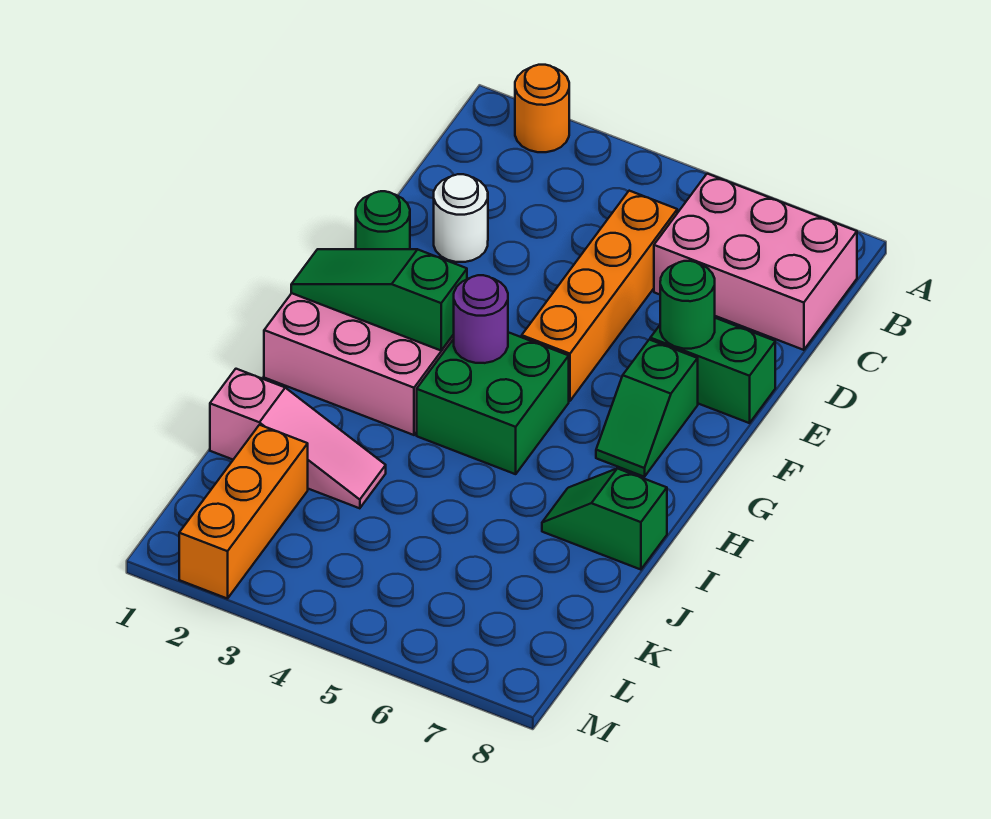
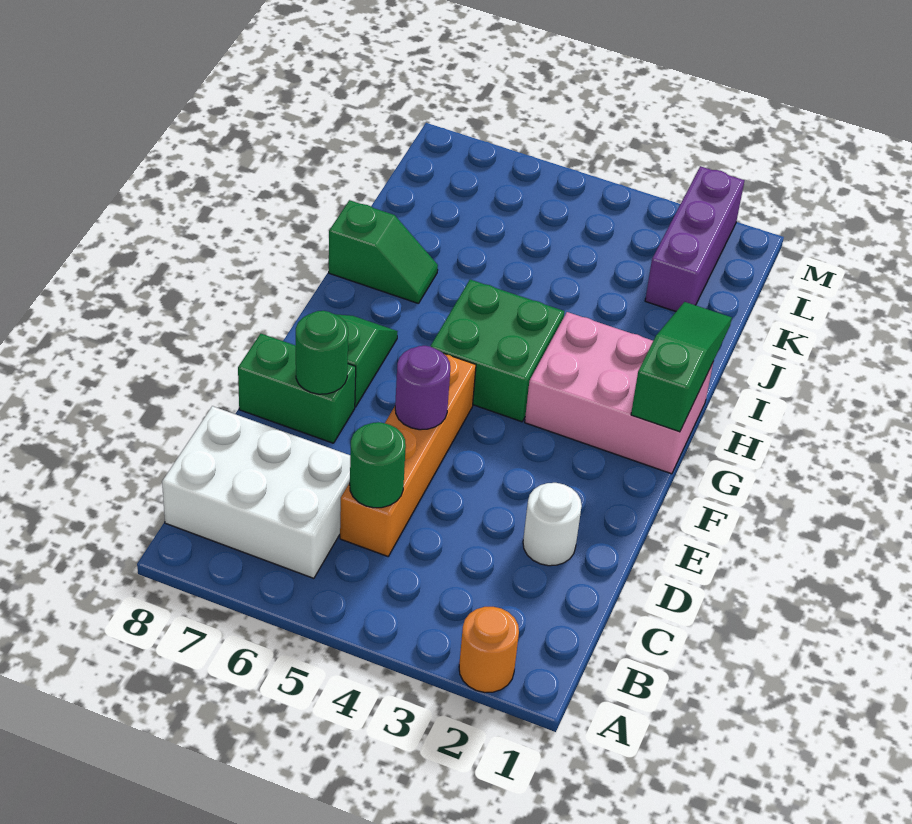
pink brick B6:C8 level 1 -> white brick B6:C8 level 1
green round brick E1 level 1 -> green round brick C5 level 2
green slope G1:G3 level 2 top 3 -> green slope G1:I1 level 2 top G
purple round brick G4 level 2 -> purple round brick E5 level 2
pink slope J1:J3 level 1 top 1 -> none
orange brick K2:M2 level 1 -> purple brick K2:M2 level 1

